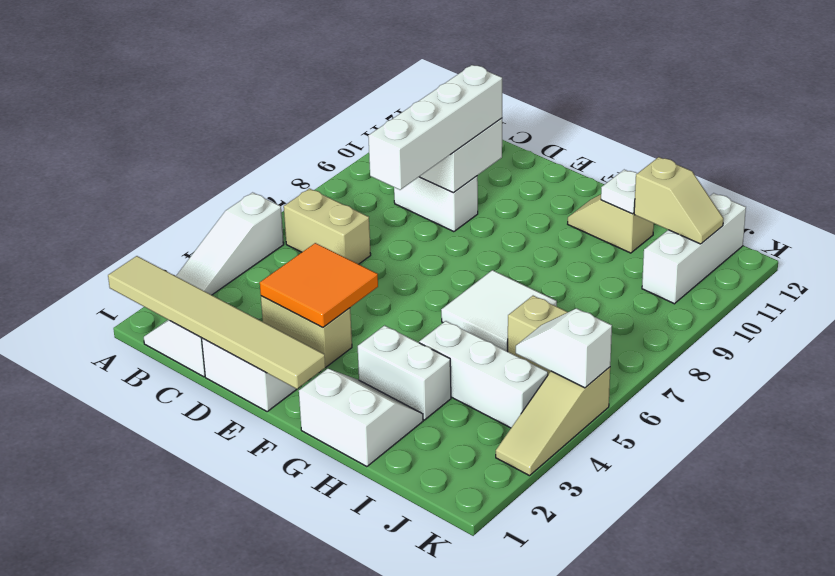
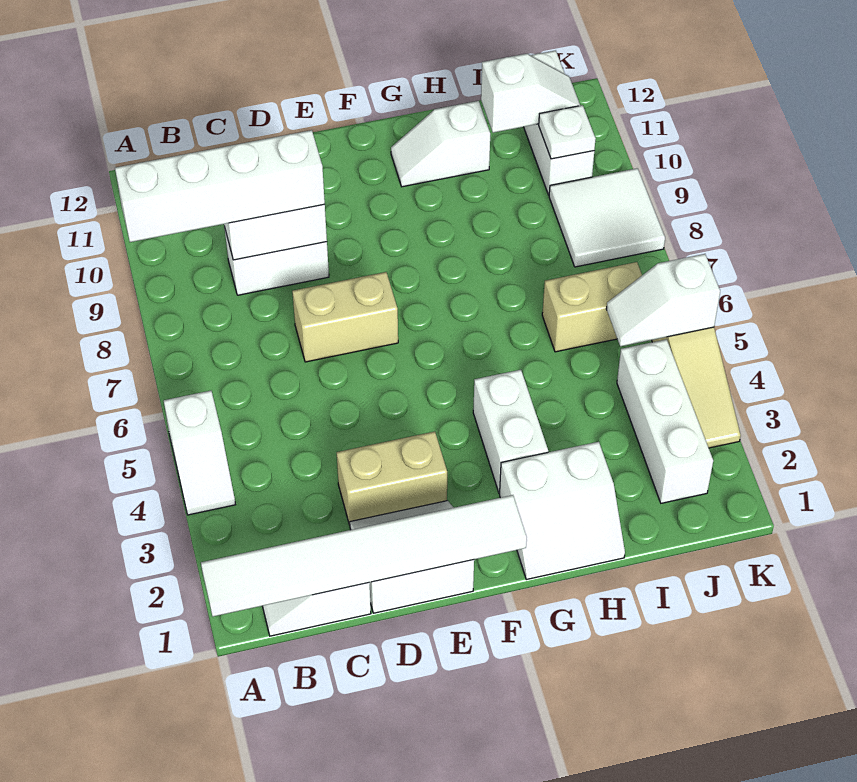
tan tile A1:F1 level 2 -> white tile A1:F1 level 2
white slope A3:A5 level 1 top 5 -> white slope A4:A5 level 1 top 5
tan brick B6:C6 level 1 -> tan brick D7:E7 level 1
orange tile D3:E4 level 2 -> none
white brick D7:D10 level 3 -> white brick A9:D9 level 3
white slope G1:H2 level 1 top 1 -> white slope G1:H2 level 1 top 2
white brick G3:H3 level 1 -> white brick G3:G4 level 1
white tile G6:H7 level 1 -> white tile J8:K9 level 1
tan slope G11:H11 level 1 top H -> white slope G11:H11 level 1 top H
white brick H4:J4 level 1 -> white brick J2:J4 level 1
white plate H11 level 2 -> white plate J10 level 2
tan slope I11:J11 level 2 top I -> white slope I11:J11 level 2 top I

